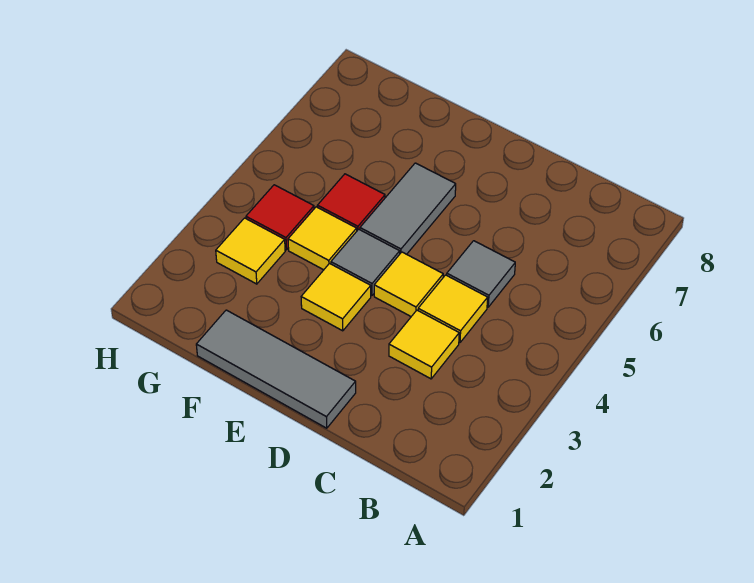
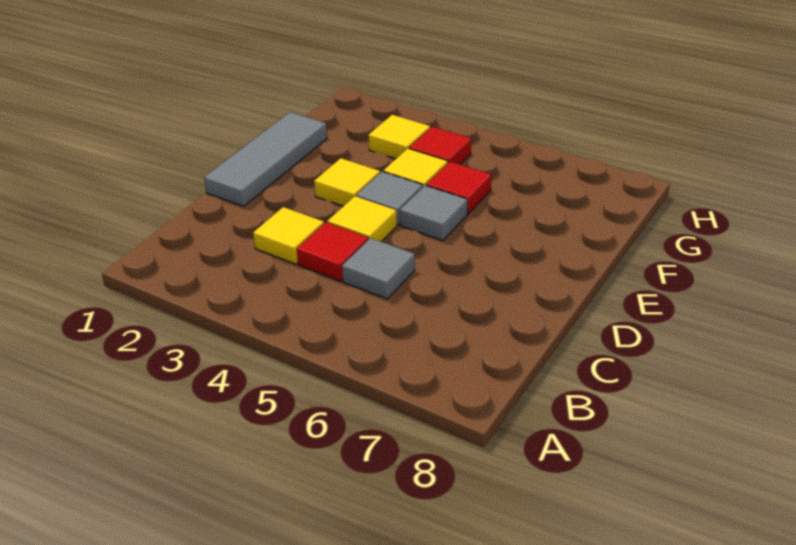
yellow tile C4 level 1 -> red tile C4 level 1
grey tile E5:E6 level 1 -> grey tile E5 level 1

